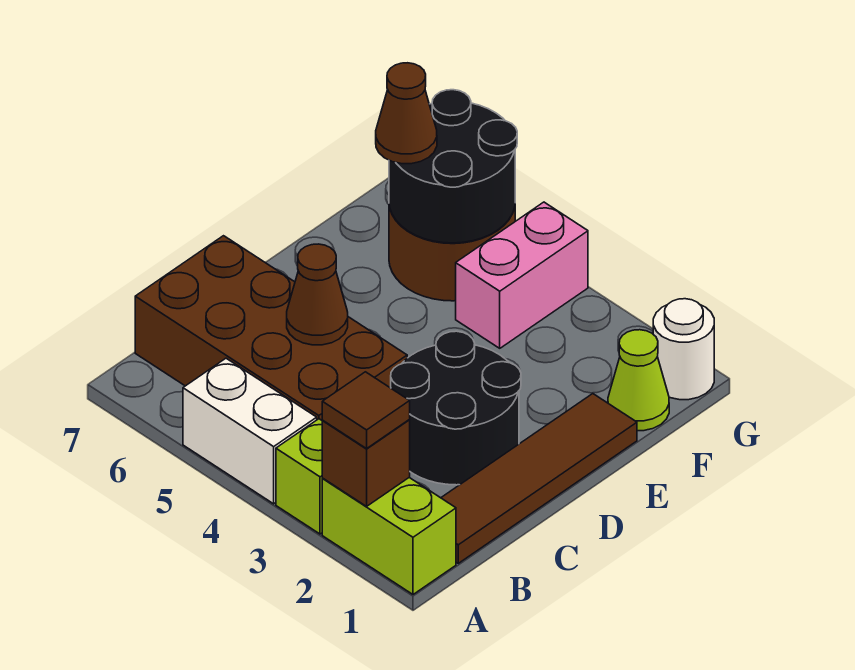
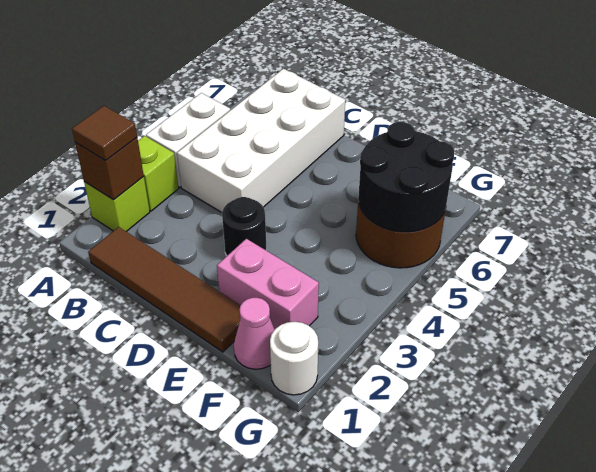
lime brick A1:A2 level 1 -> lime brick A2 level 1
brown brick B4:C7 level 1 -> white brick B4:C7 level 1
black round brick C2:D3 level 1 -> black round brick D3 level 1
brown cone C5 level 2 -> none
lime cone F1 level 1 -> pink cone F1 level 1
pink brick F4:G4 level 1 -> pink brick E2:F2 level 1
brown cone F6 level 3 -> none

